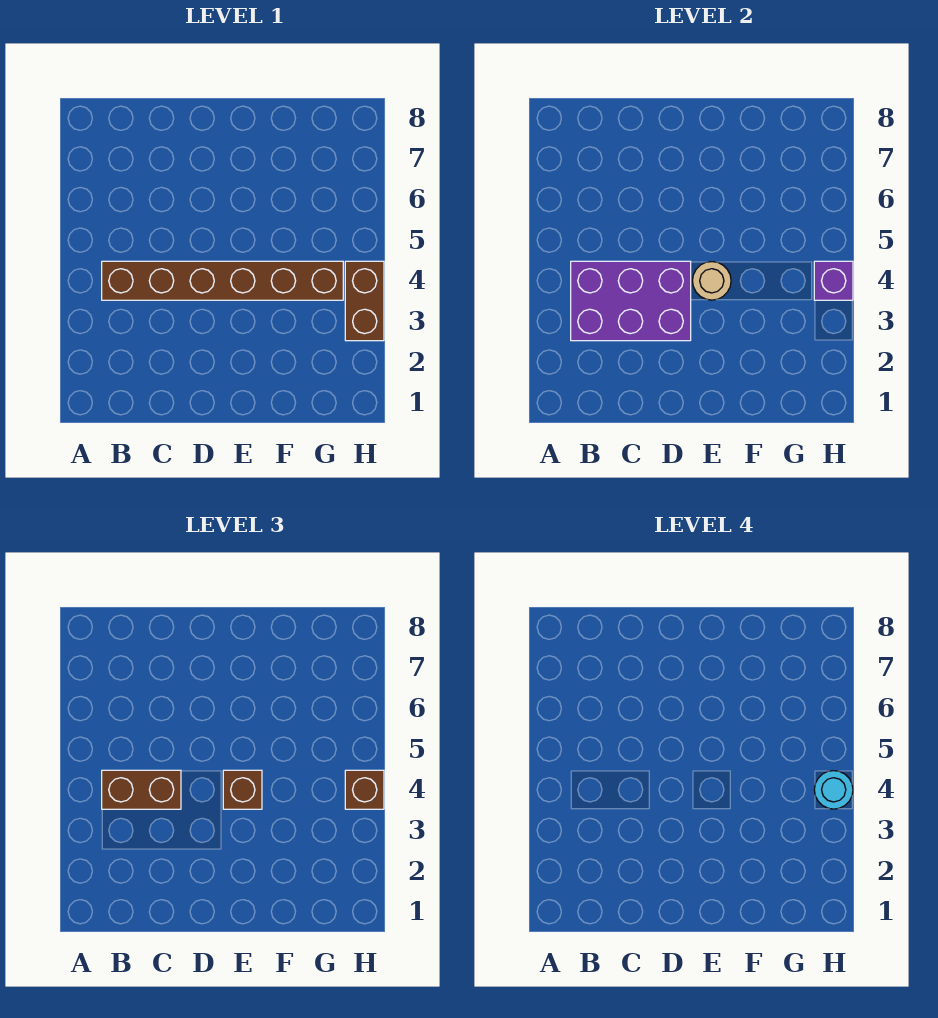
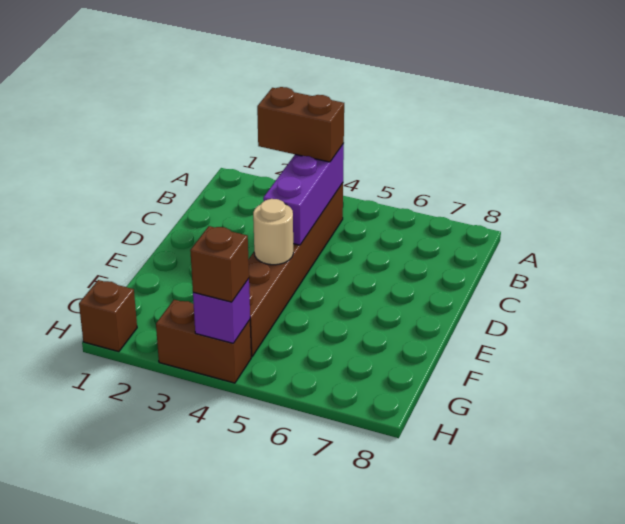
purple brick B3:D4 level 2 -> purple brick B4:D4 level 2
brown brick B4:C4 level 3 -> brown brick B3:B4 level 3
brown brick E4 level 3 -> brown brick H1 level 1
cyan round brick H4 level 4 -> none

